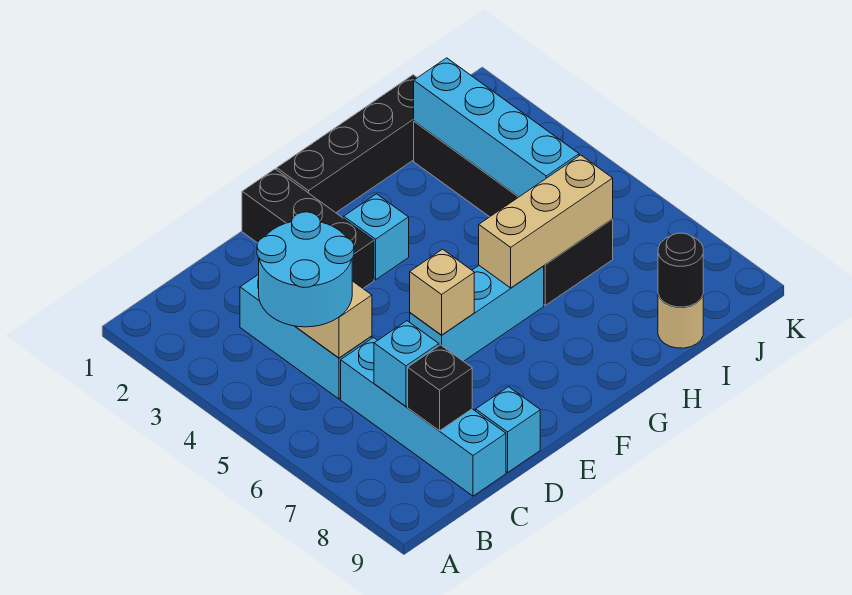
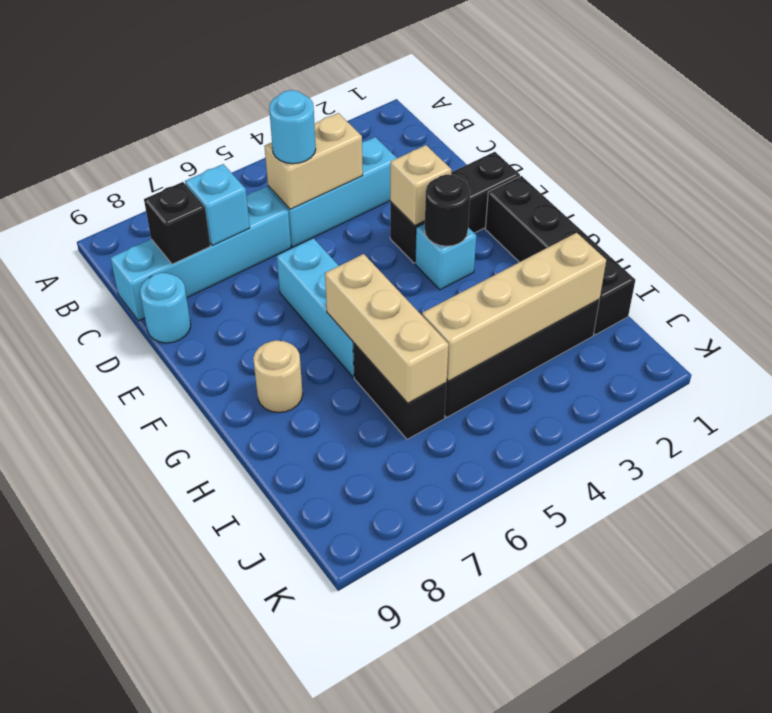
cyan round brick B4:C5 level 3 -> cyan round brick C5 level 3
cyan brick D9 level 1 -> cyan round brick D9 level 1
tan brick E6 level 2 -> tan brick E3 level 2
cyan brick I2:I5 level 2 -> tan brick I2:I5 level 2
tan round brick I9 level 1 -> tan round brick G8 level 1
black round brick I9 level 2 -> black round brick F3 level 2

